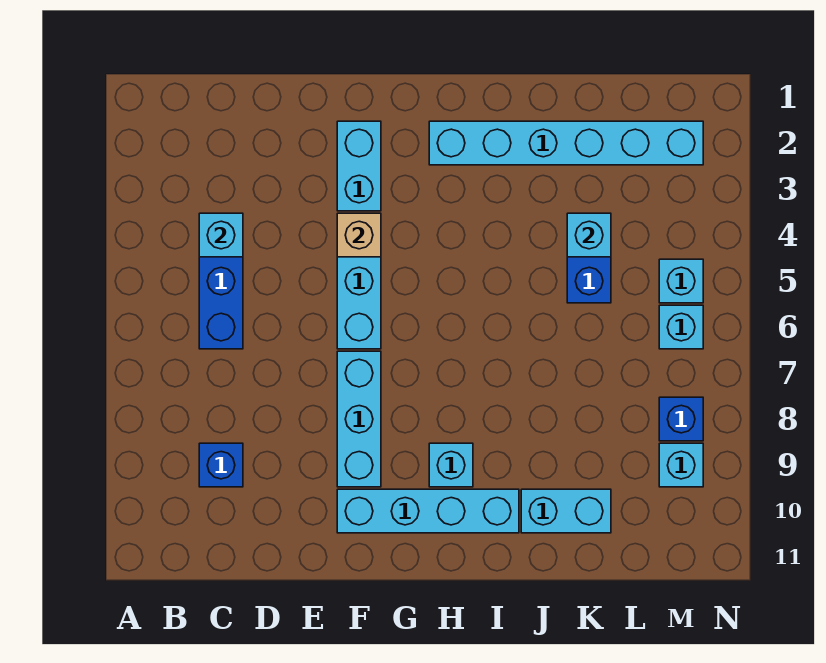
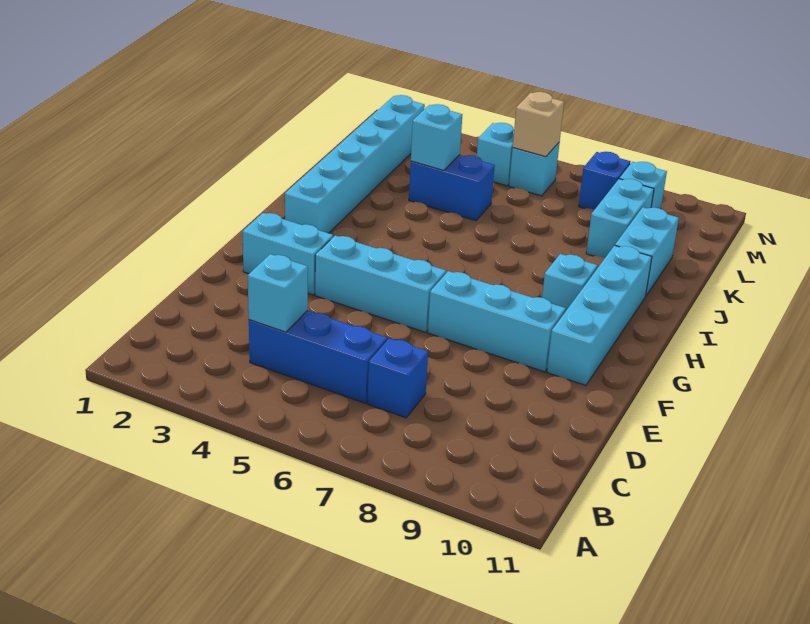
blue brick C9 level 1 -> blue brick C7 level 1
tan brick F4 level 2 -> tan brick M6 level 2
none -> cyan brick K9:L9 level 1

